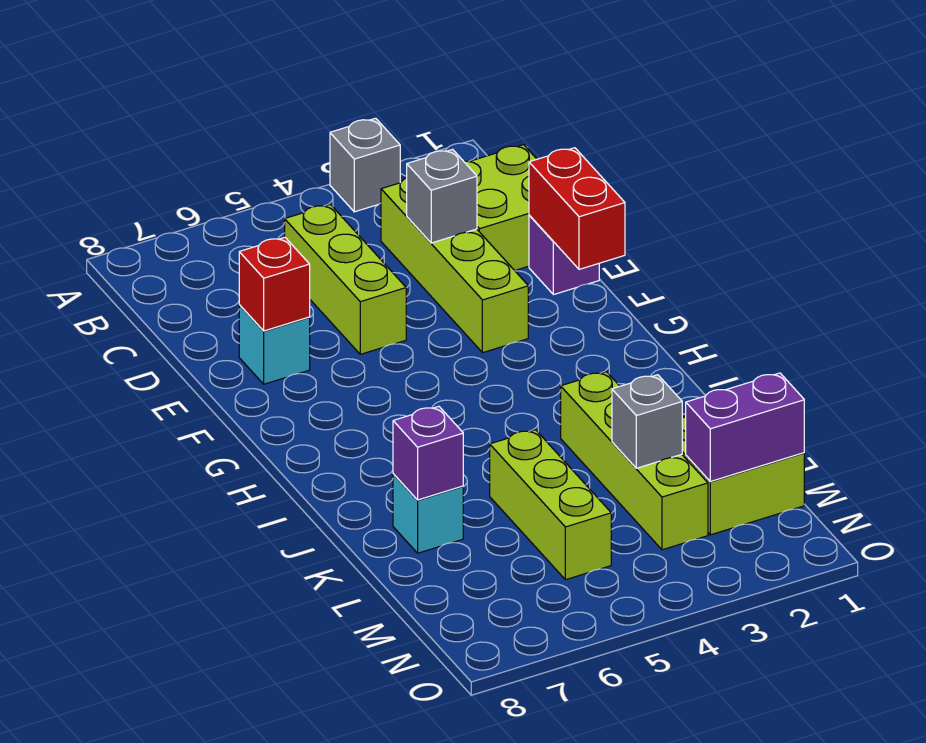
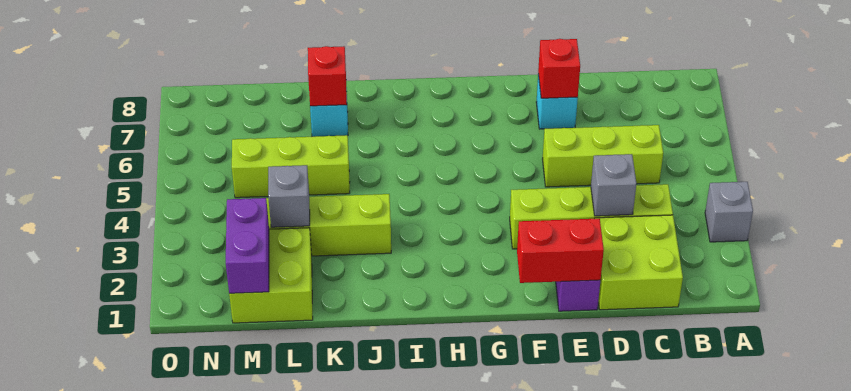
purple brick K7 level 2 -> red brick K7 level 2

